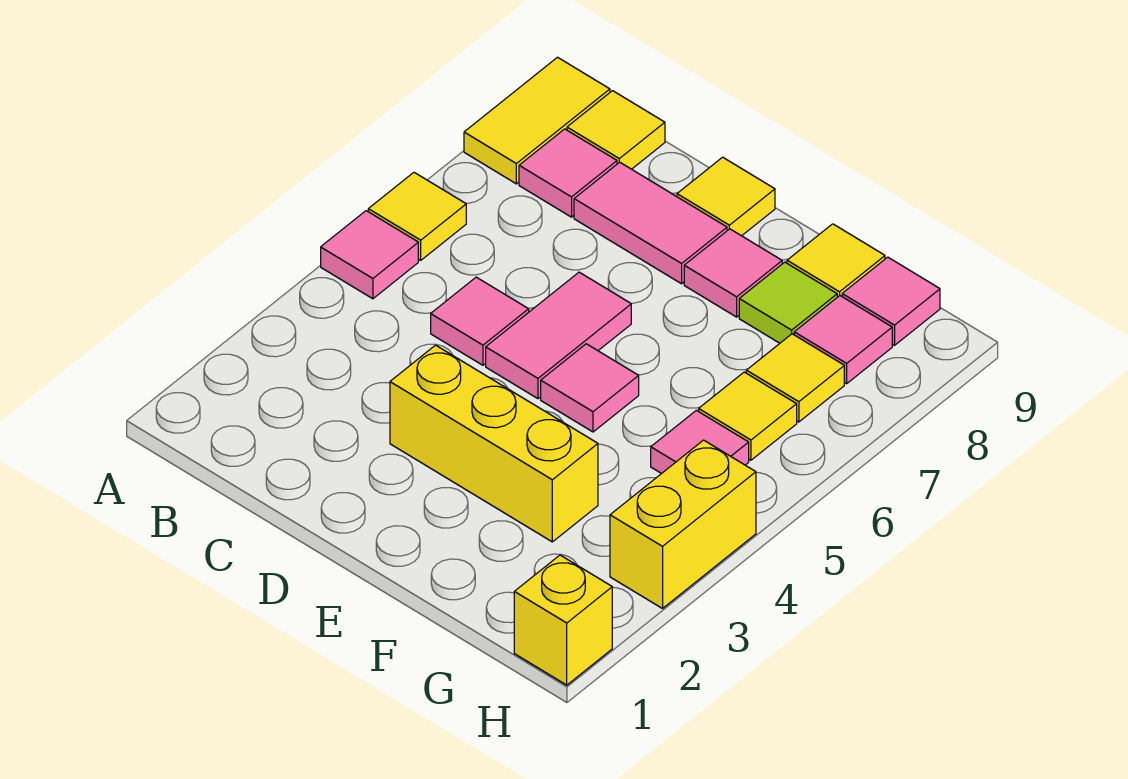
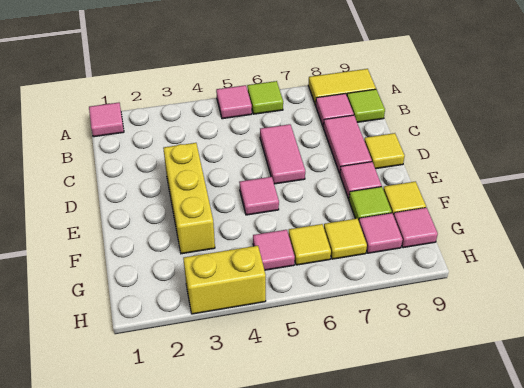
yellow tile A6 level 1 -> lime tile A6 level 1
yellow tile B9 level 1 -> lime tile B9 level 1
pink tile C5 level 1 -> pink tile A1 level 1
pink tile D5:D6 level 1 -> pink tile C6:D6 level 1
yellow brick H1 level 1 -> none

